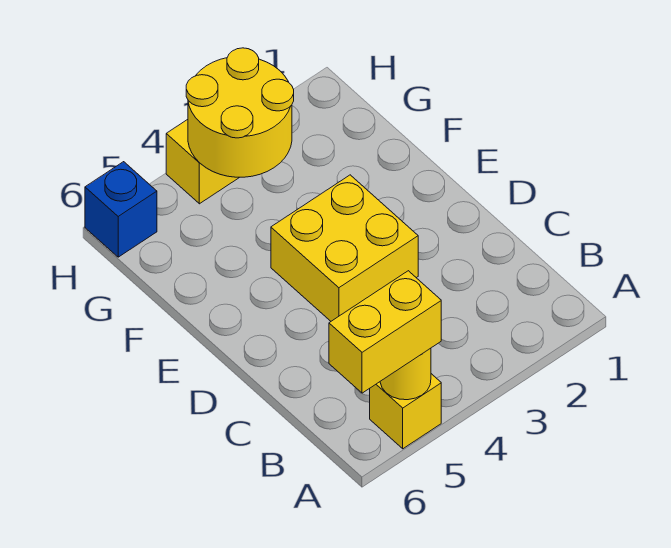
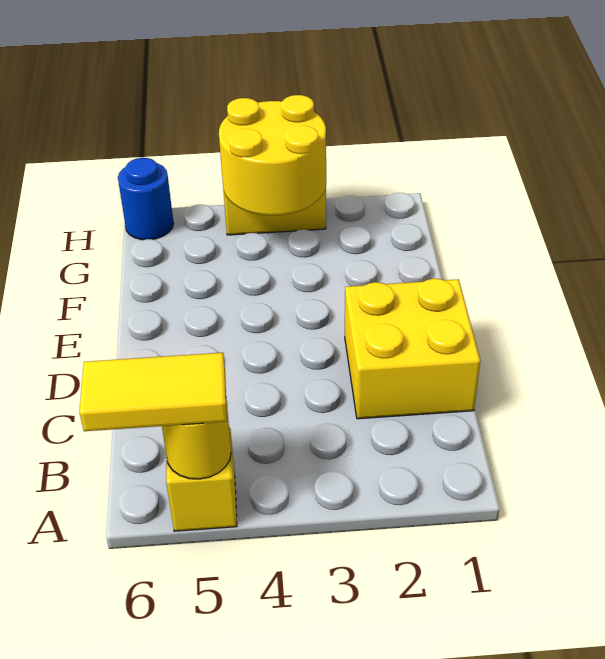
yellow brick A5:A6 level 3 -> yellow tile A5:A6 level 3
yellow brick D3:E4 level 1 -> yellow brick C1:D2 level 1
blue brick H6 level 1 -> blue round brick H6 level 1

